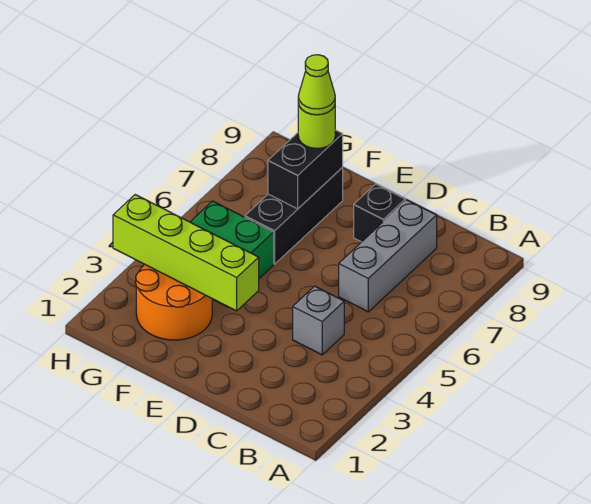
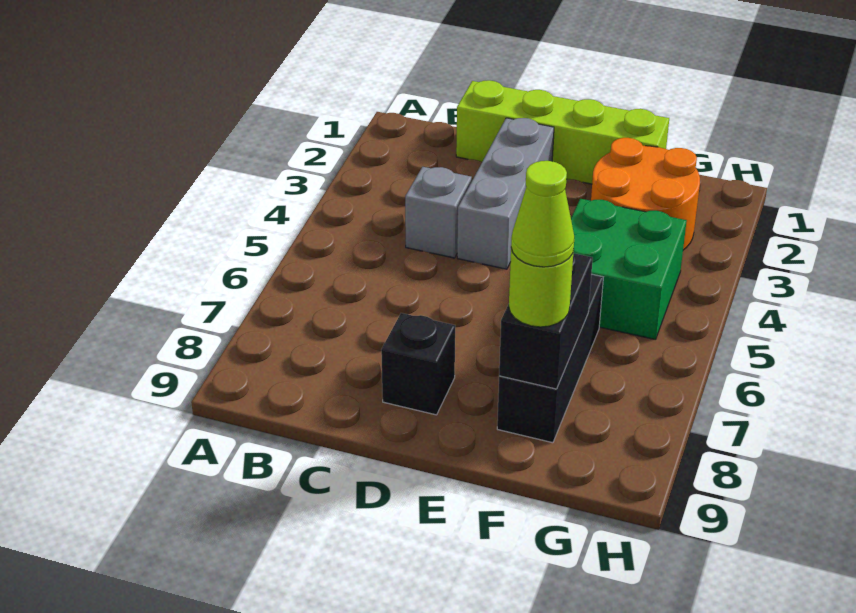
grey brick C6:C8 level 1 -> grey brick D2:D4 level 1
lime brick E3:H3 level 2 -> lime brick C1:F1 level 1

